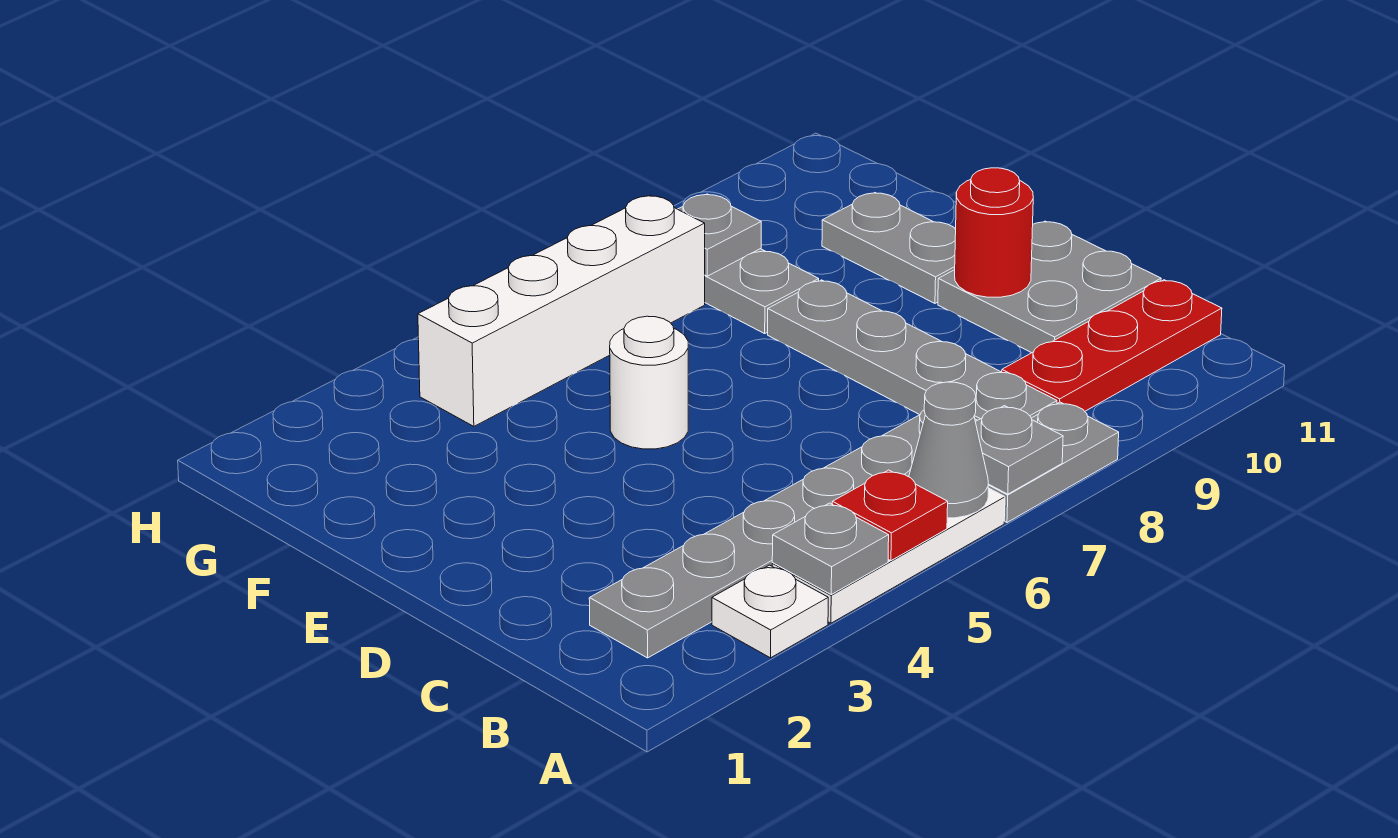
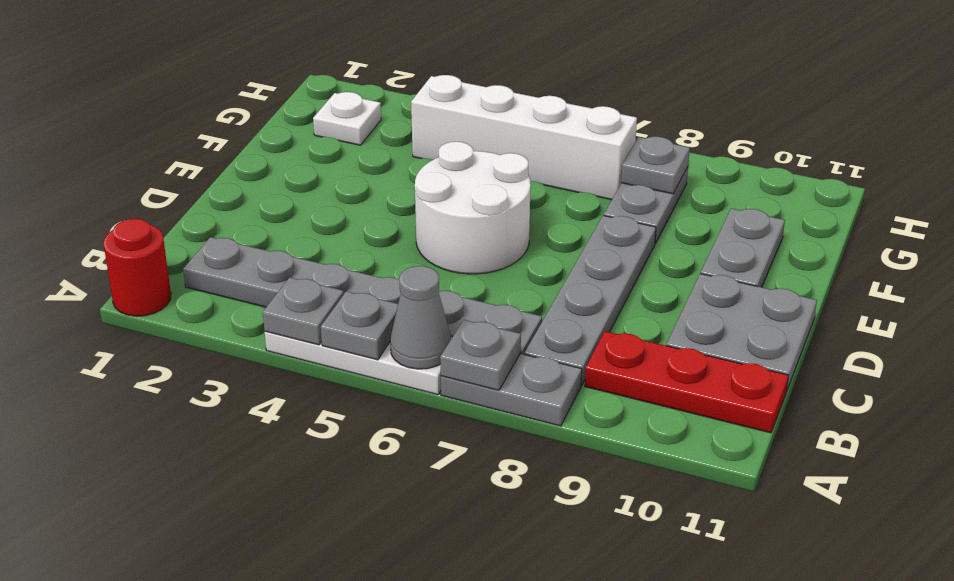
white plate A3 level 1 -> white plate G2 level 1
red plate A5 level 2 -> grey plate A5 level 2
red round brick D10 level 2 -> red round brick A1 level 1
white round brick E5 level 1 -> white round brick D5:E6 level 1

